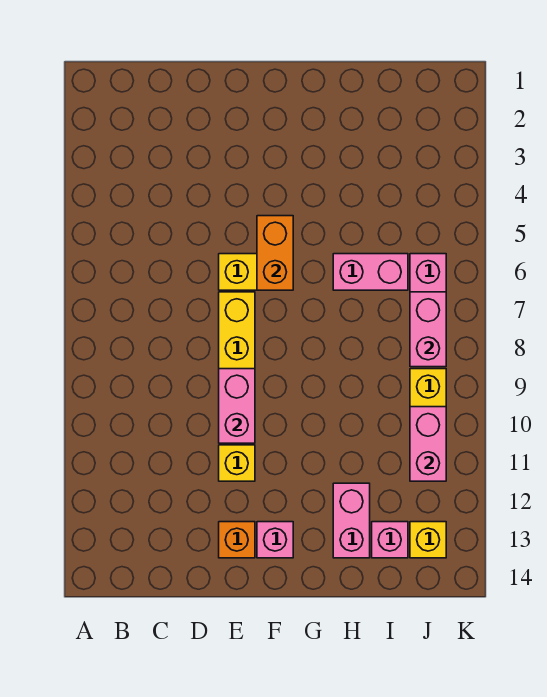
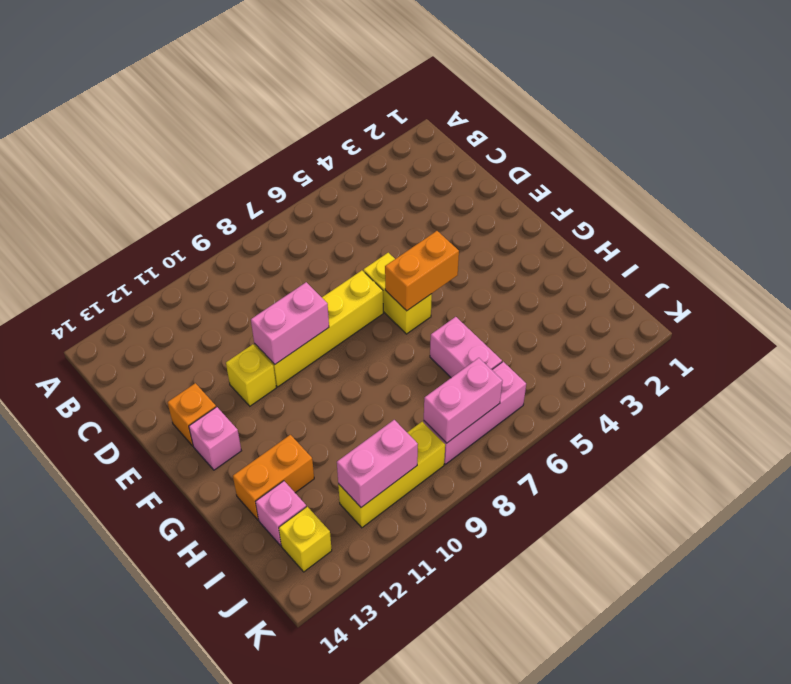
pink brick H12:H13 level 1 -> orange brick H12:H13 level 1

